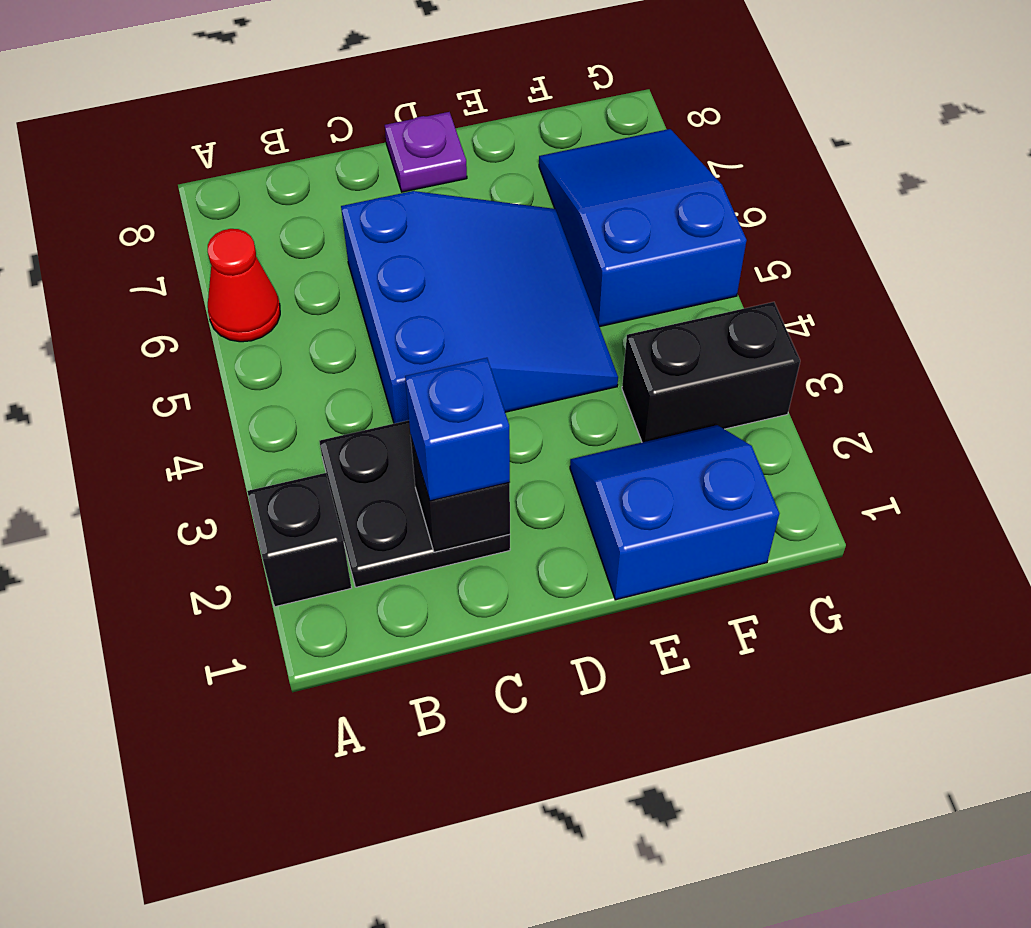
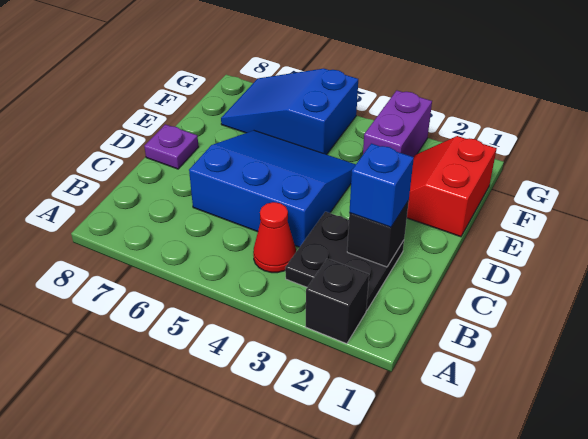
red cone A6 level 1 -> red cone B4 level 1
blue slope E1:F2 level 1 top 1 -> red slope E1:F2 level 1 top 1
black brick F3:G3 level 1 -> purple brick F3:G3 level 1

